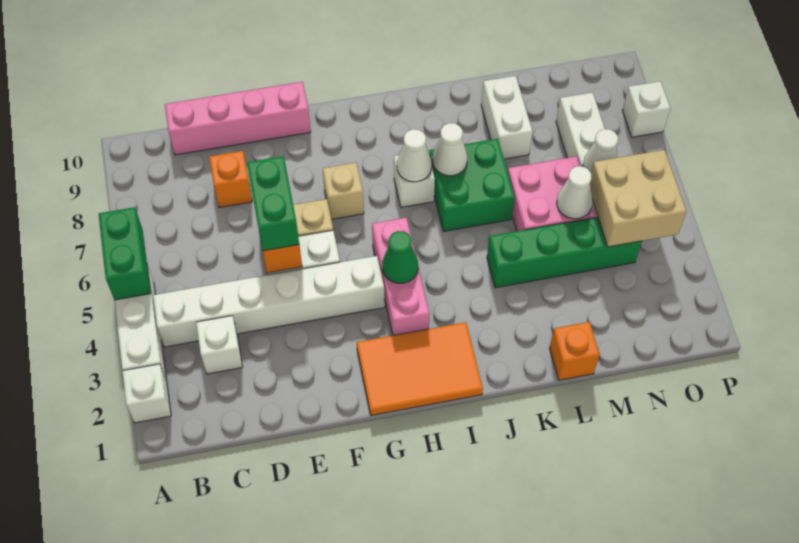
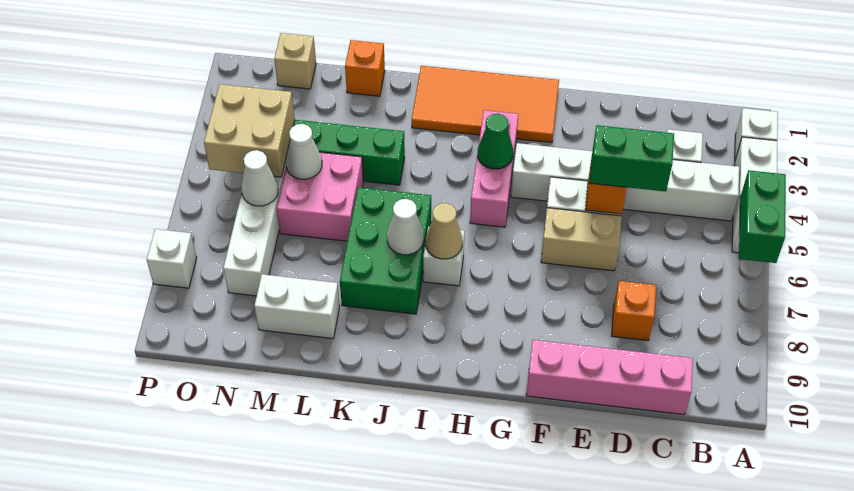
green brick E5:E6 level 3 -> green brick D5:E5 level 3
orange tile G1:I2 level 1 -> orange tile G1:J2 level 1
tan brick G7 level 1 -> tan brick N1 level 1
white cone I7 level 2 -> tan cone I7 level 2
green brick J6:K7 level 1 -> green brick J6:K8 level 1
white brick L8:L9 level 1 -> white brick L9:M9 level 1

